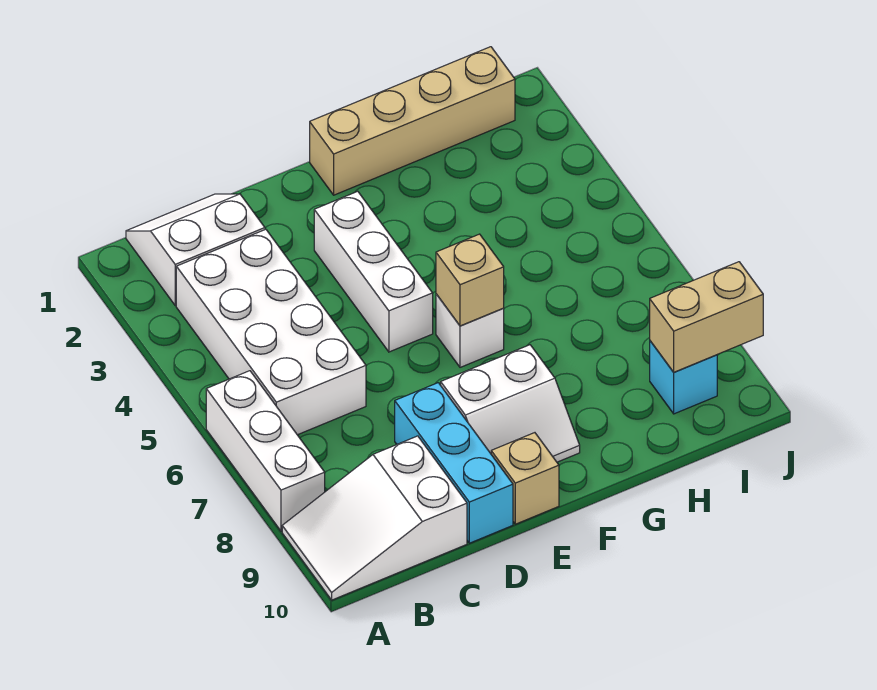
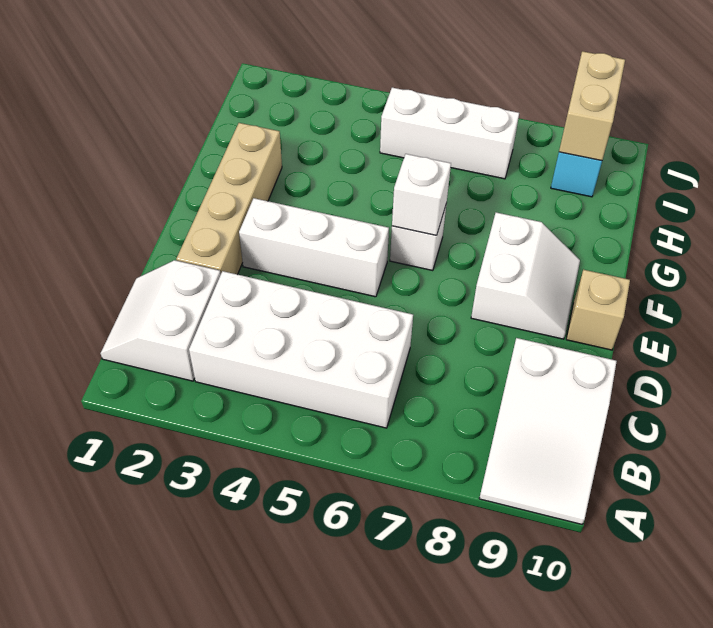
white brick A6:A8 level 1 -> white brick I5:I7 level 1
cyan brick D8:D10 level 1 -> none
tan brick F1:I1 level 1 -> tan brick D2:G2 level 1
tan brick F6 level 2 -> white brick F6 level 2

